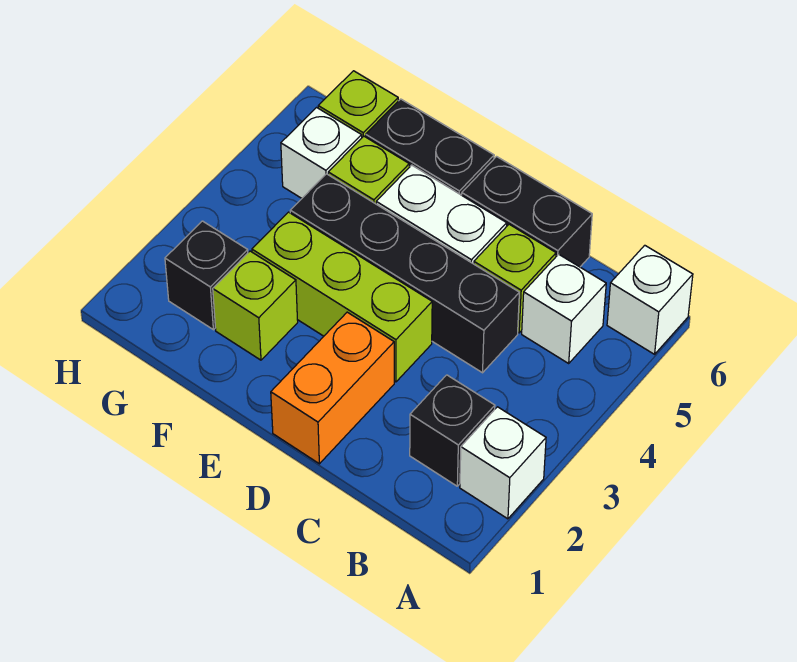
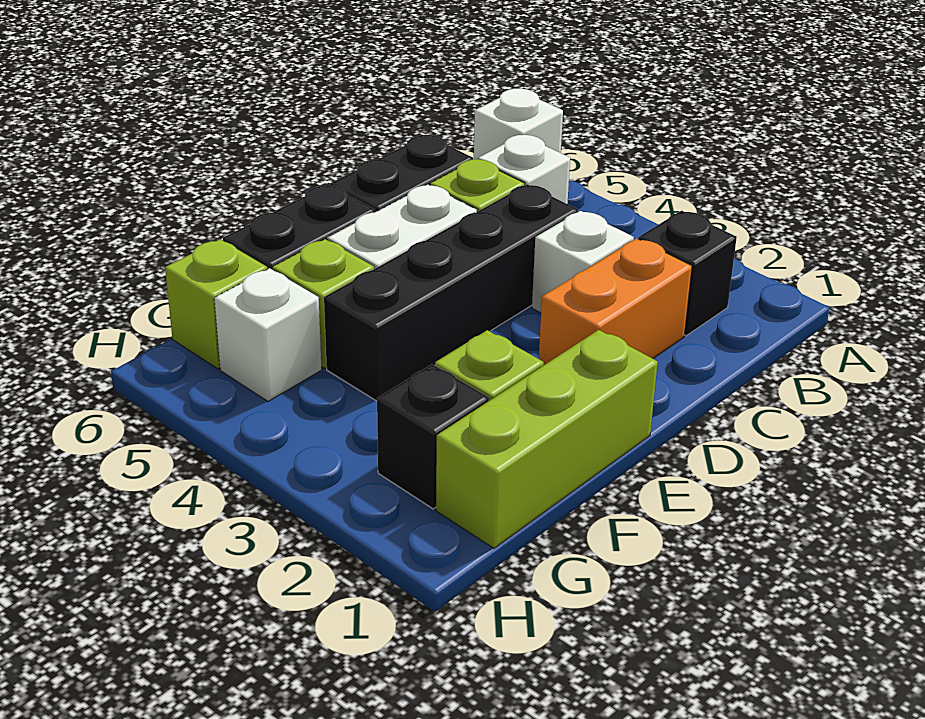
white brick A2 level 1 -> white brick C3 level 1
orange brick D1:D2 level 1 -> orange brick C2:D2 level 1
lime brick D3:F3 level 1 -> lime brick E1:G1 level 1

